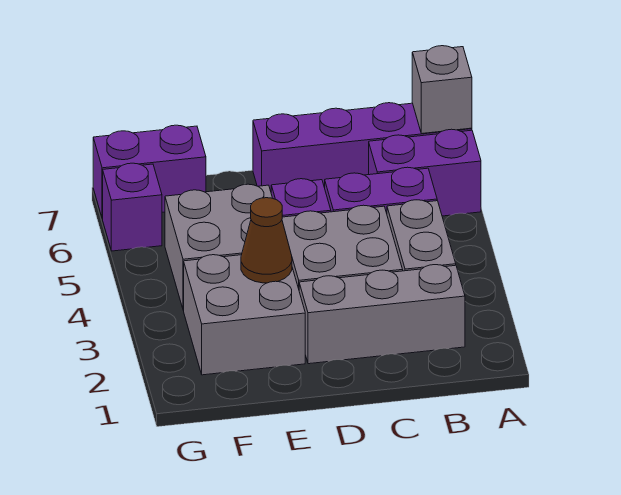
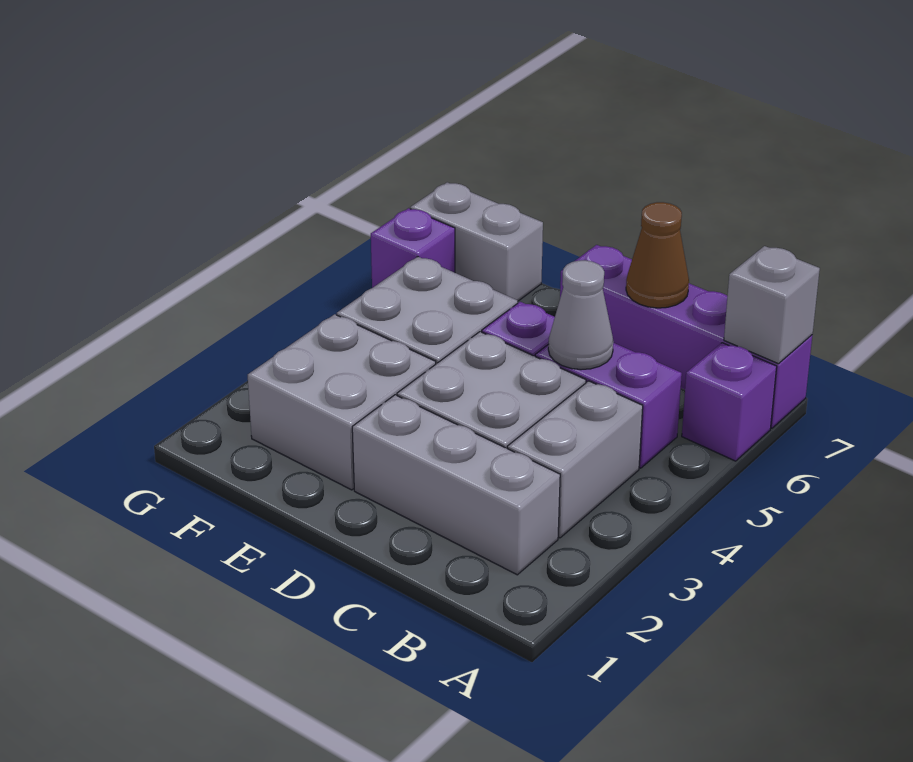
purple brick A6:B6 level 1 -> purple brick A6 level 1
none -> grey cone C5 level 2
brown cone E3 level 2 -> brown cone C7 level 2
purple brick F7:G7 level 1 -> grey brick F7:G7 level 1

